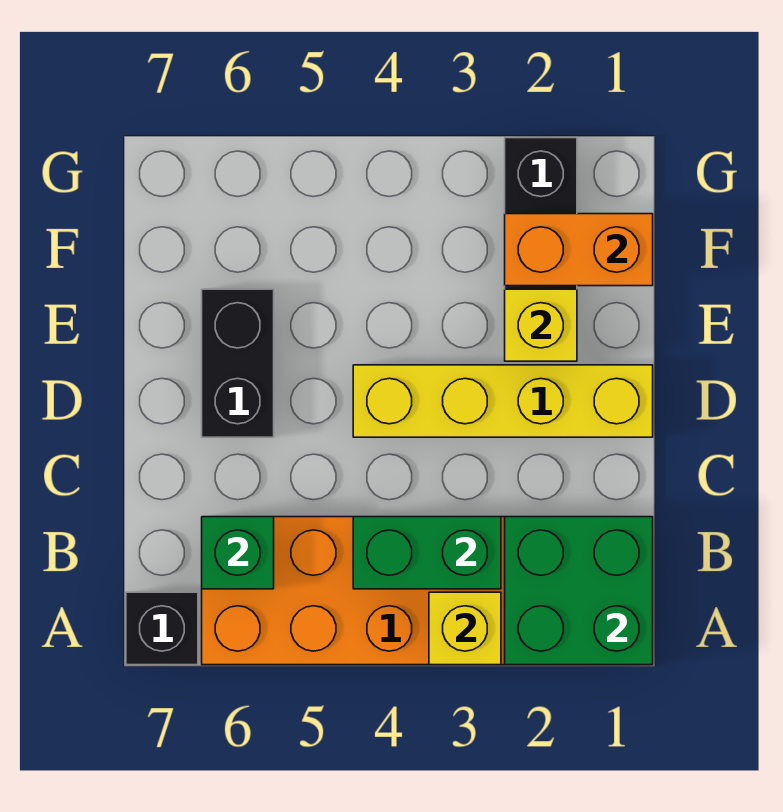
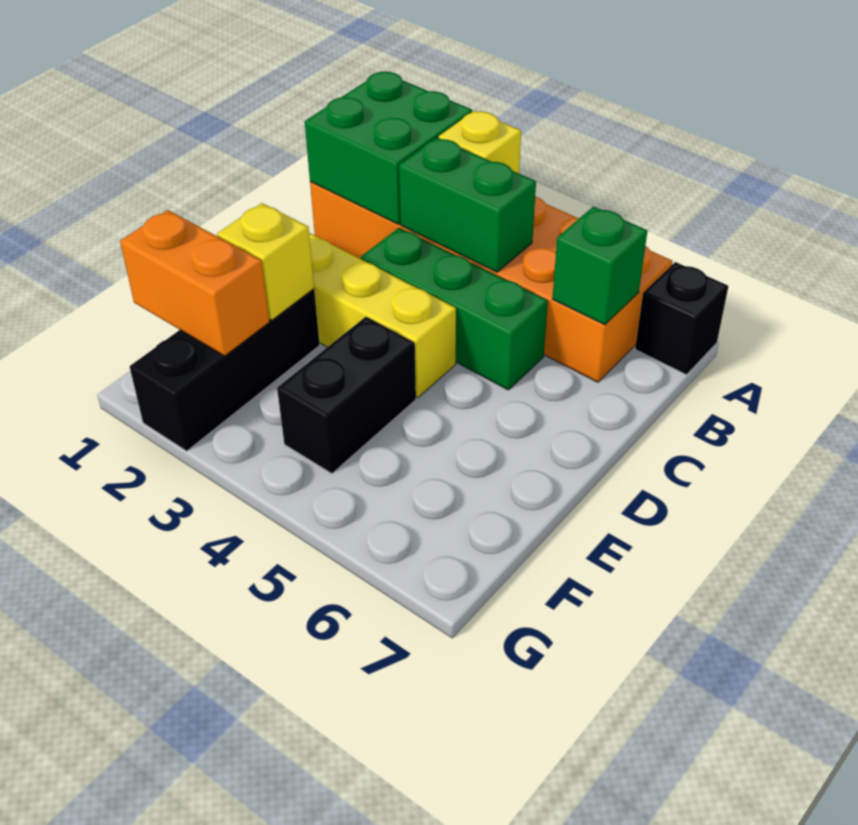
none -> green brick C3:C5 level 1
black brick D6:E6 level 1 -> black brick E4:F4 level 1

